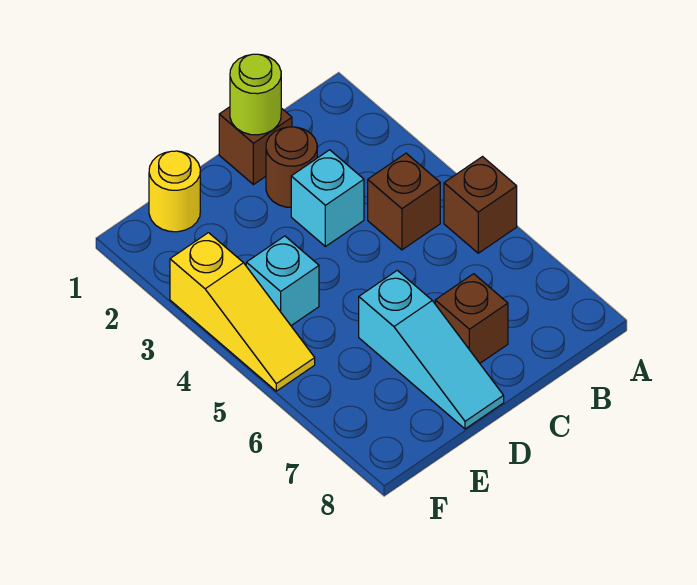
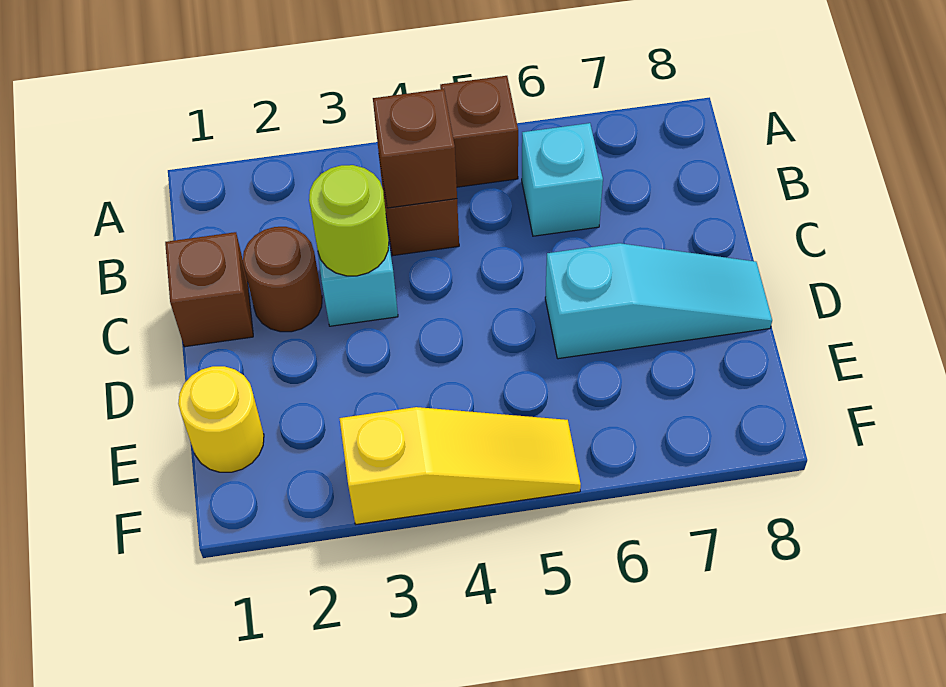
lime round brick C1 level 2 -> lime round brick C3 level 2
brown brick C7 level 1 -> brown brick B4 level 2
cyan brick E4 level 1 -> cyan brick B6 level 1

